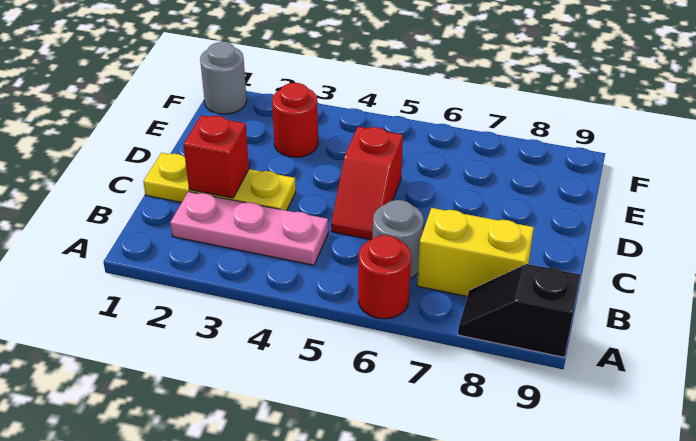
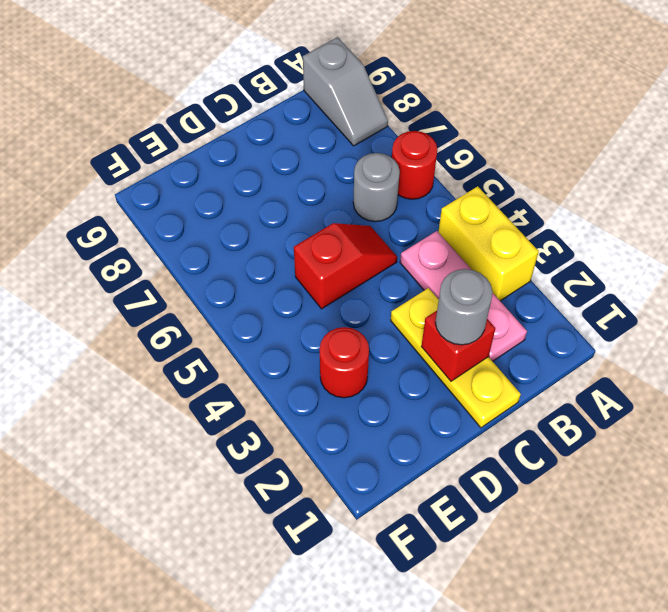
black slope A8:A9 level 1 top 9 -> grey slope A8:A9 level 1 top 9
yellow brick B7:B8 level 1 -> yellow brick A3:A4 level 1
grey round brick F1 level 1 -> grey round brick C2 level 3

